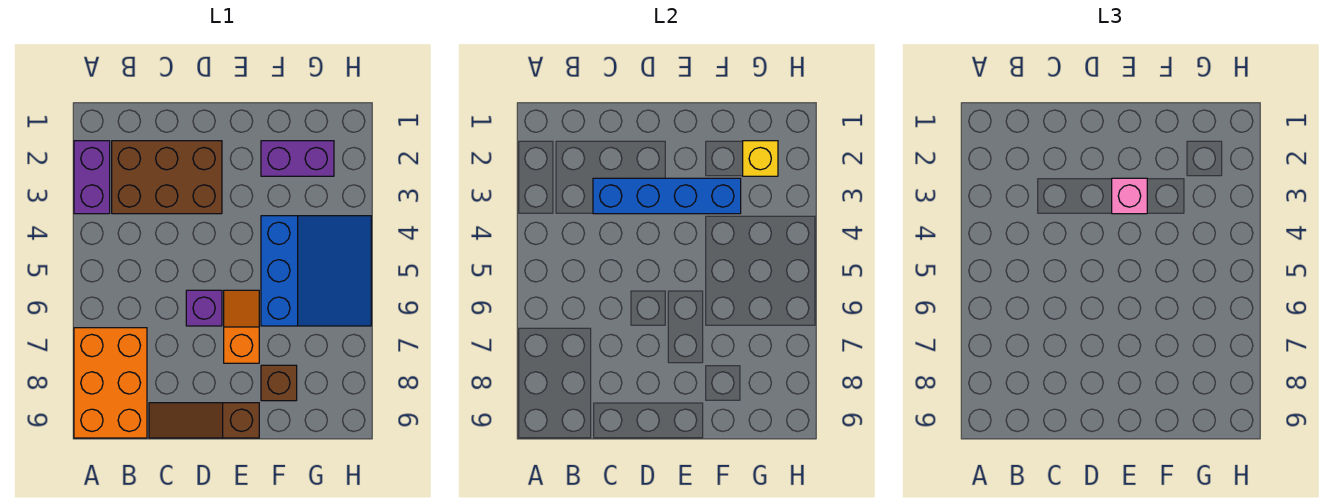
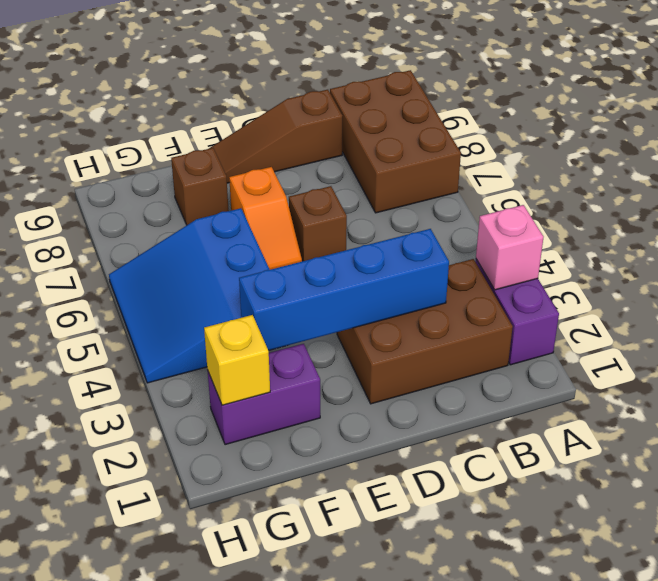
orange brick A7:B9 level 1 -> brown brick A7:B9 level 1
brown slope C9:E9 level 1 top E -> brown slope C9:E9 level 1 top C
purple brick D6 level 1 -> brown brick D6 level 1
pink brick E3 level 3 -> pink brick A3 level 2

